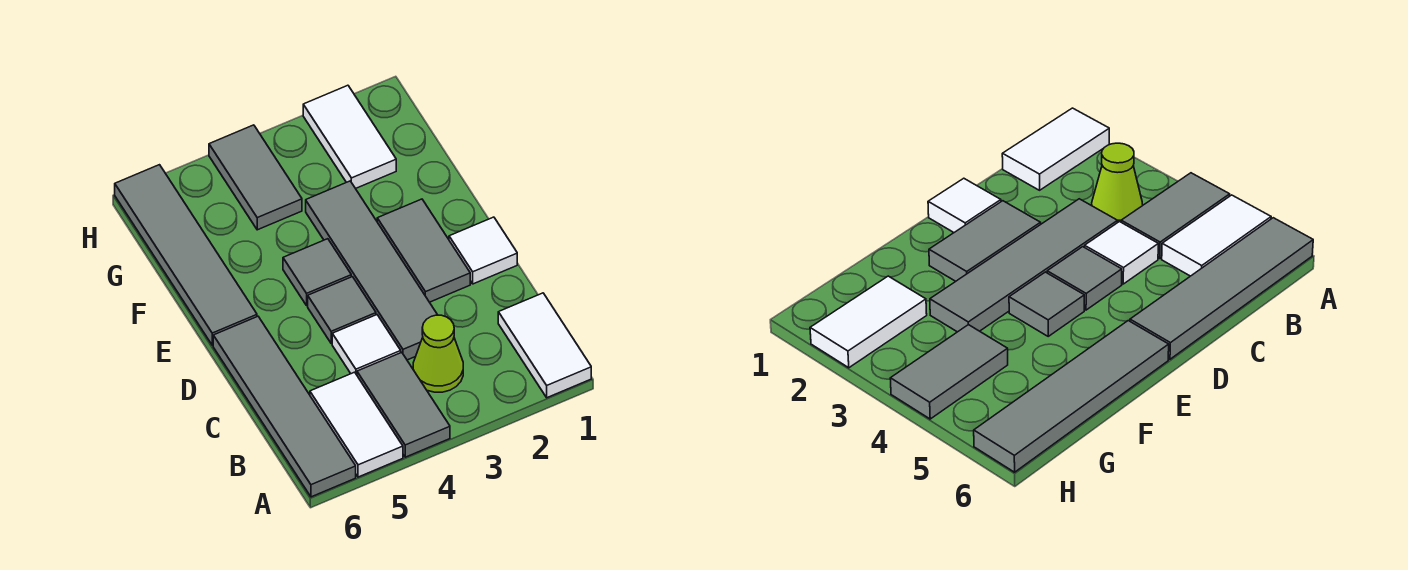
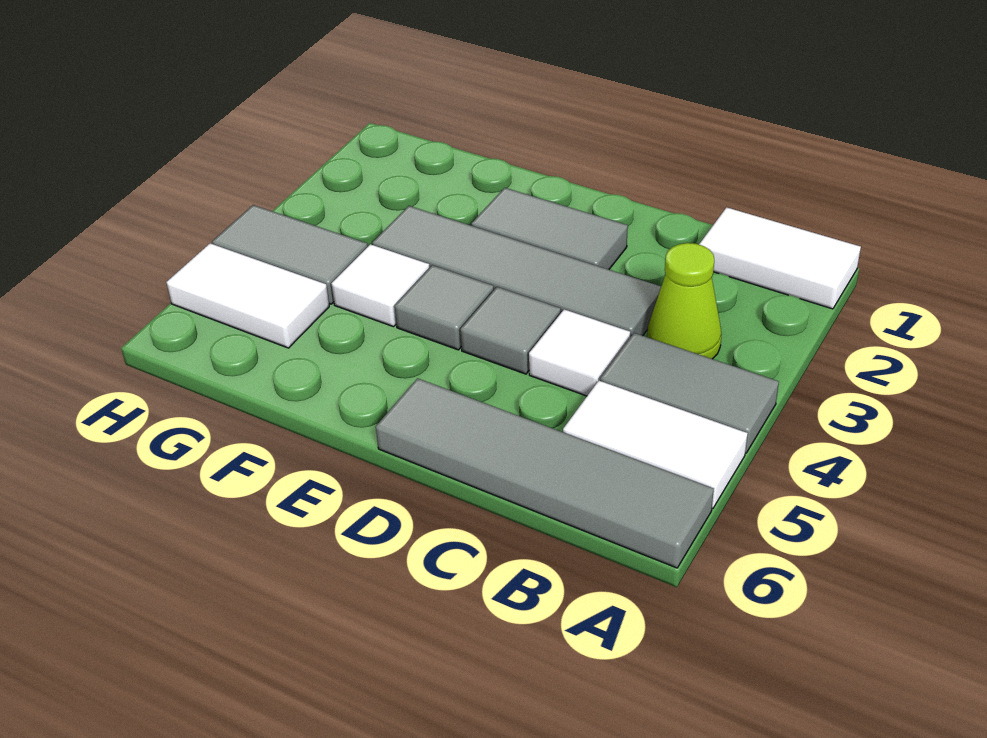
white tile D1 level 1 -> white tile F4 level 1
grey tile E6:H6 level 1 -> none
white tile G2:H2 level 1 -> white tile G5:H5 level 1

